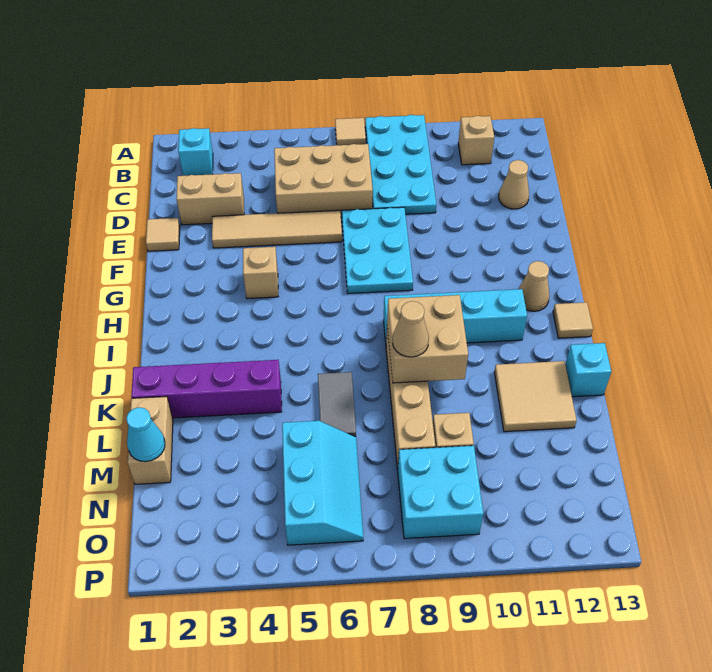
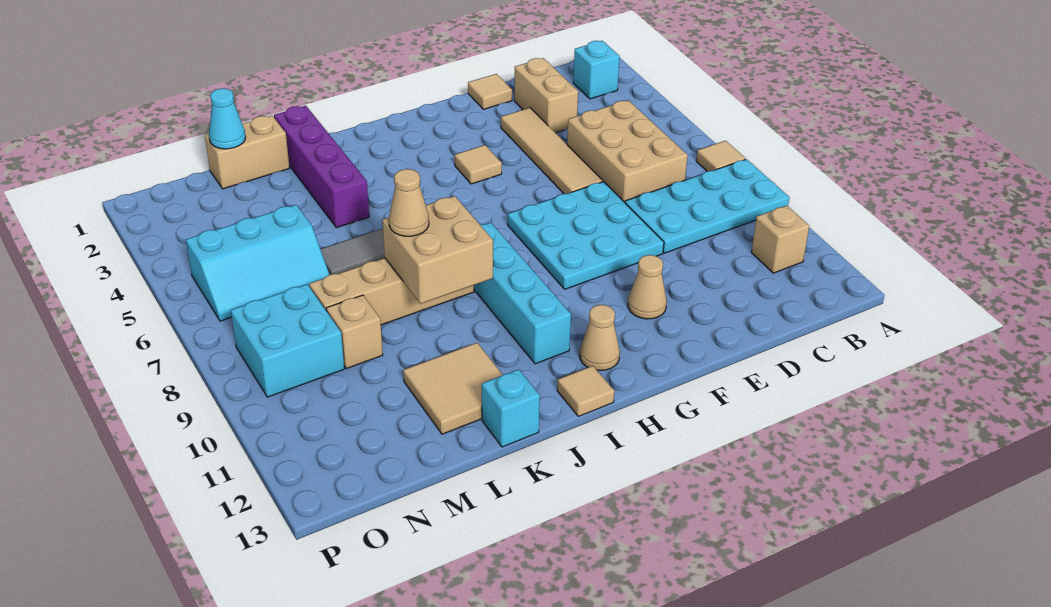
tan cone D12 level 1 -> tan cone F11 level 1
cyan plate E7:G8 level 1 -> cyan plate E7:G9 level 1
tan brick G4 level 1 -> tan tile G4 level 1

